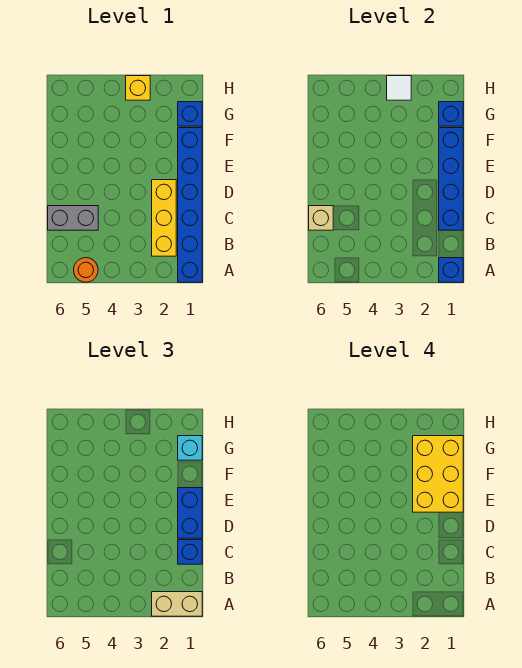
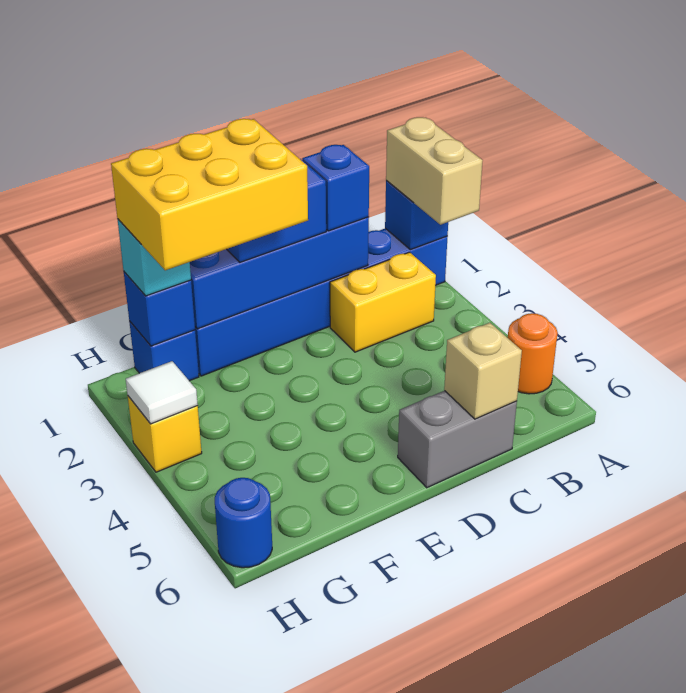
yellow brick B2:D2 level 1 -> yellow brick B2:C2 level 1
grey brick C5:C6 level 1 -> grey brick C6:D6 level 1
none -> blue round brick H6 level 1

